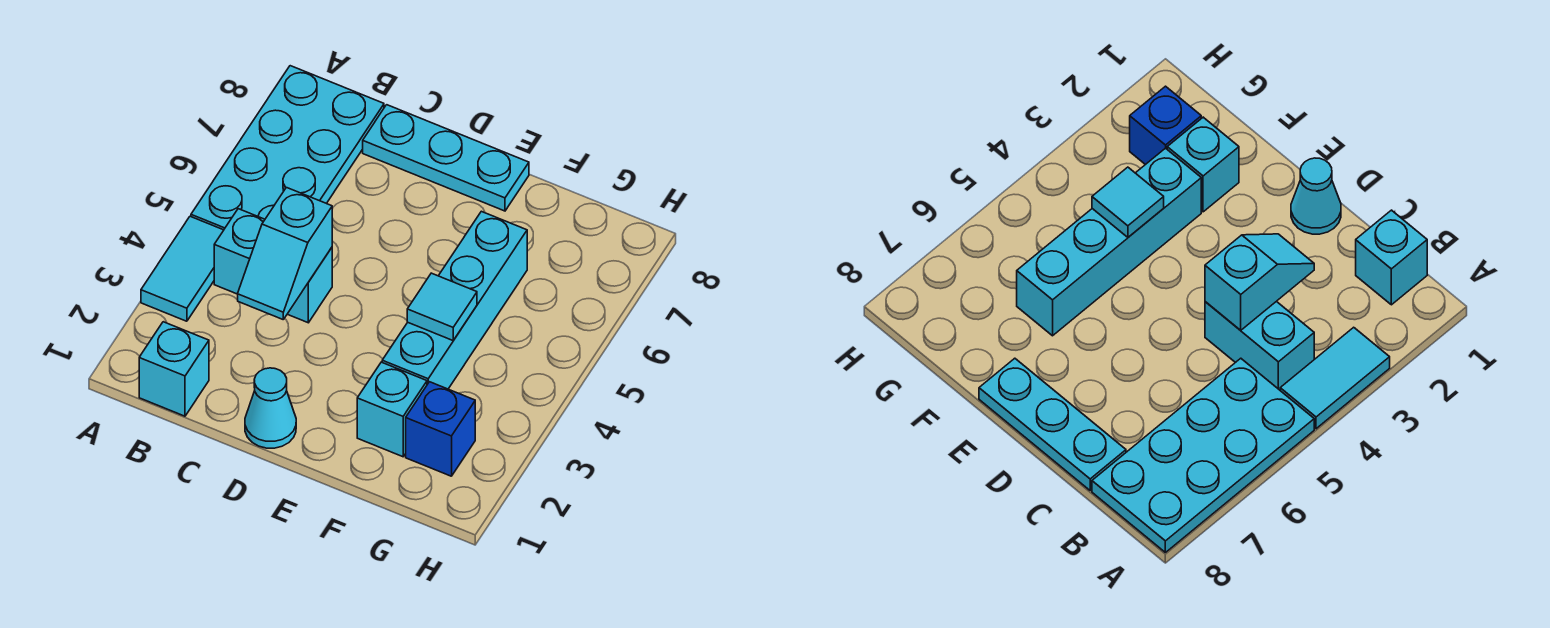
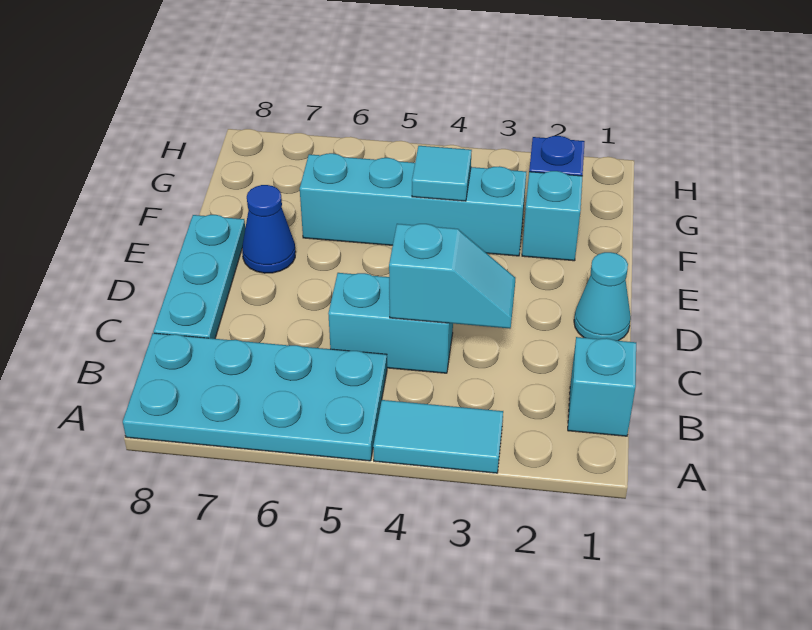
cyan brick B4:C4 level 1 -> cyan brick C4:C5 level 1
none -> blue cone E7 level 1

